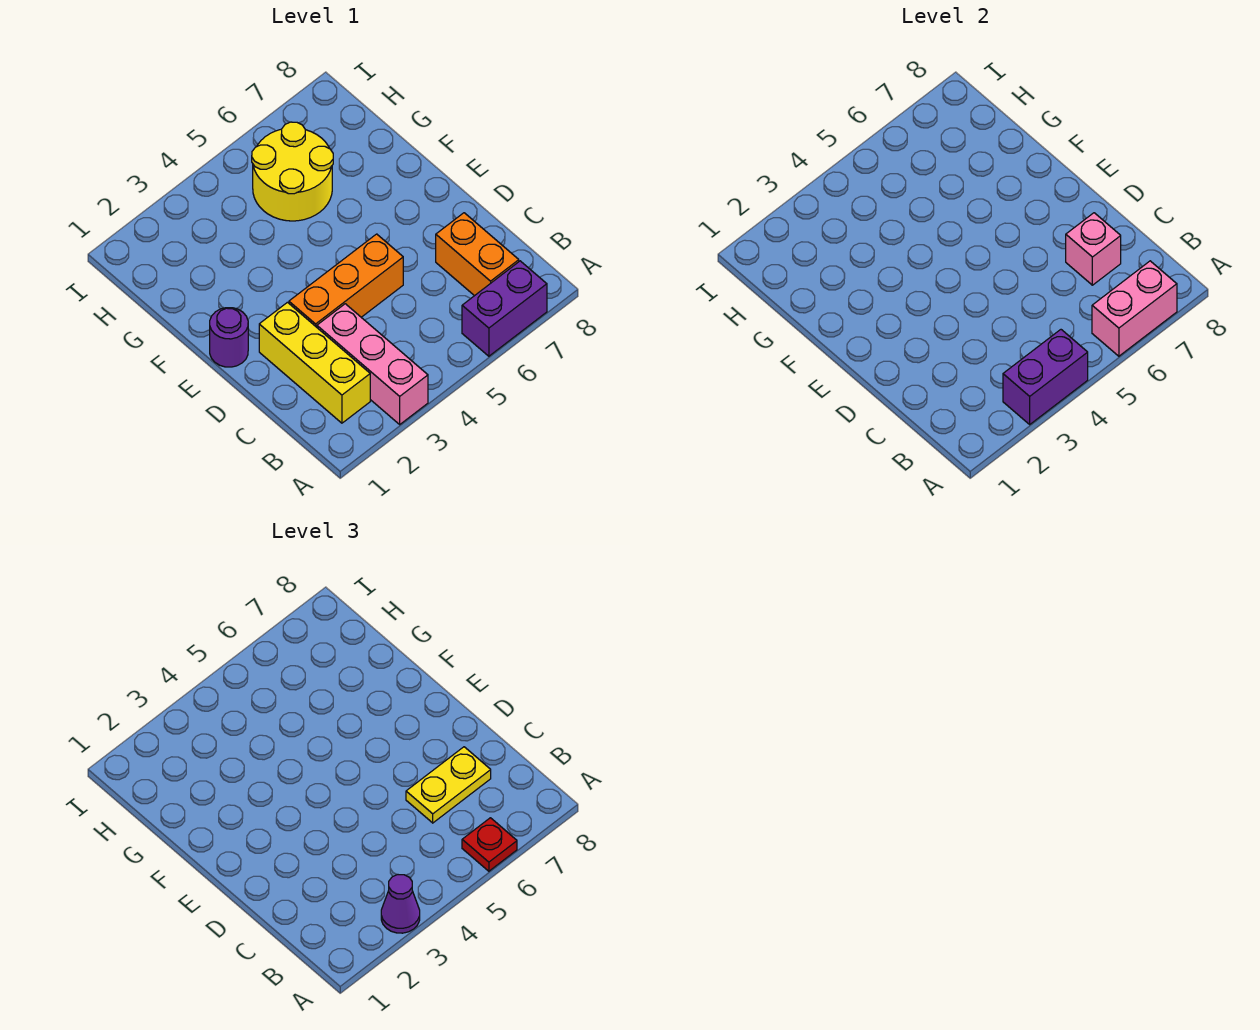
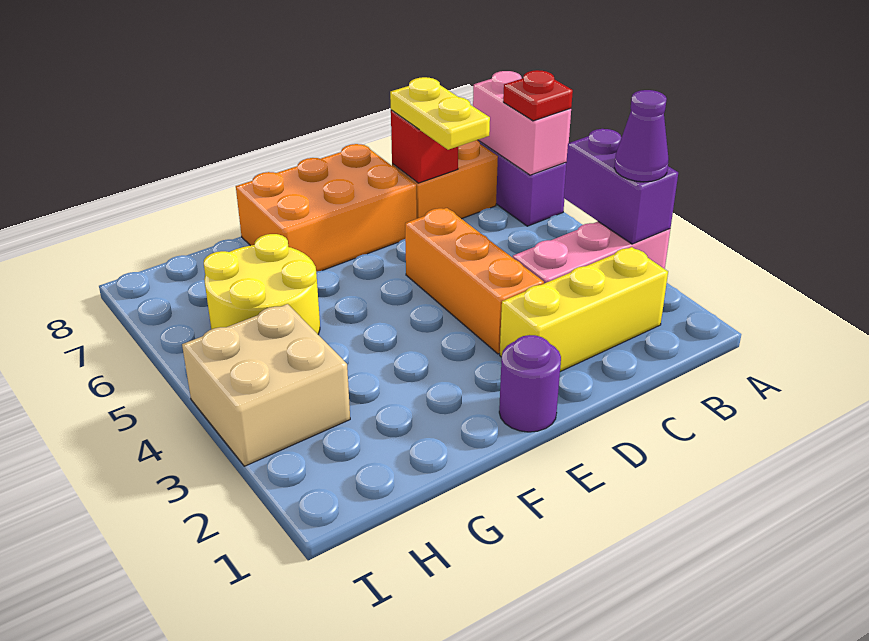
pink brick C7 level 2 -> red brick C7 level 2
none -> orange brick D7:F8 level 1
none -> tan brick H3:I4 level 1

